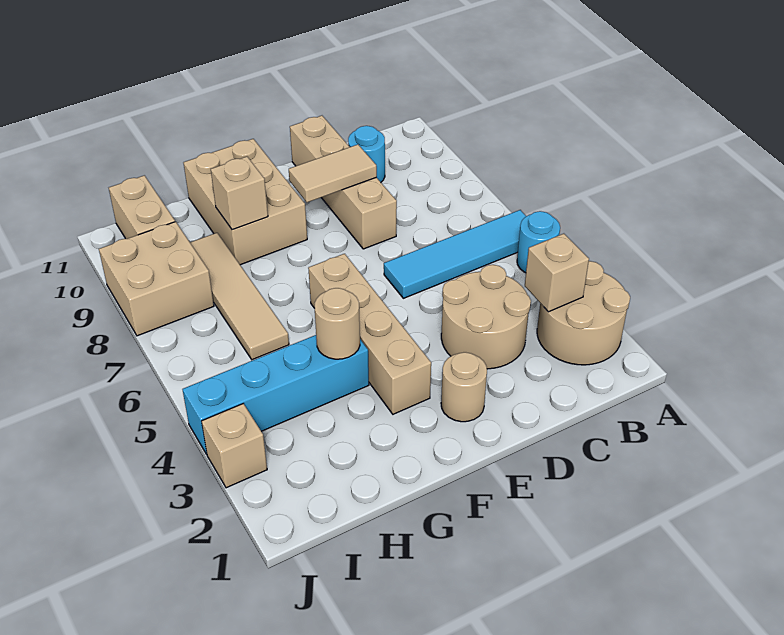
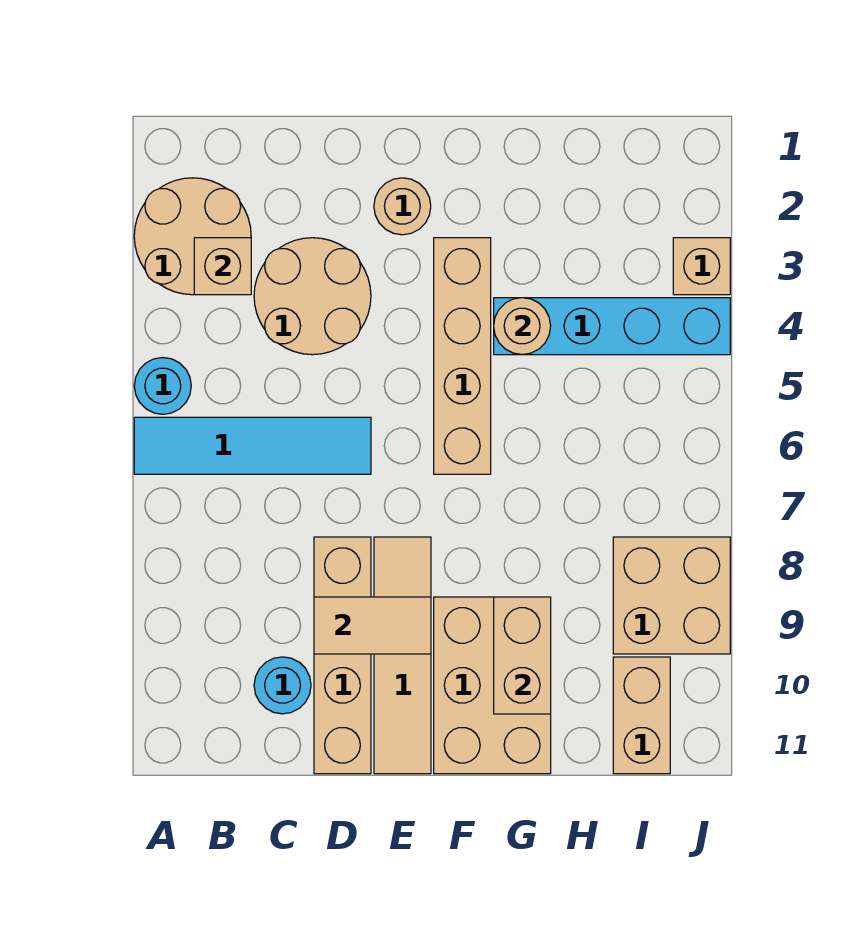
tan brick G9 level 2 -> tan brick G9:G10 level 2
tan tile H6:H9 level 1 -> tan tile E8:E11 level 1

